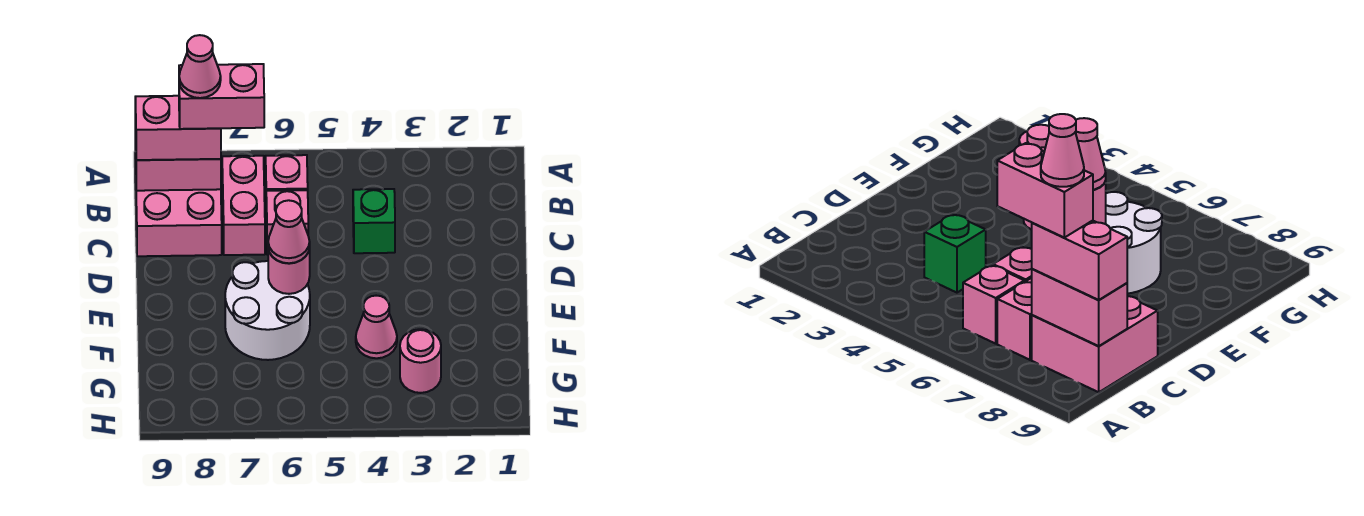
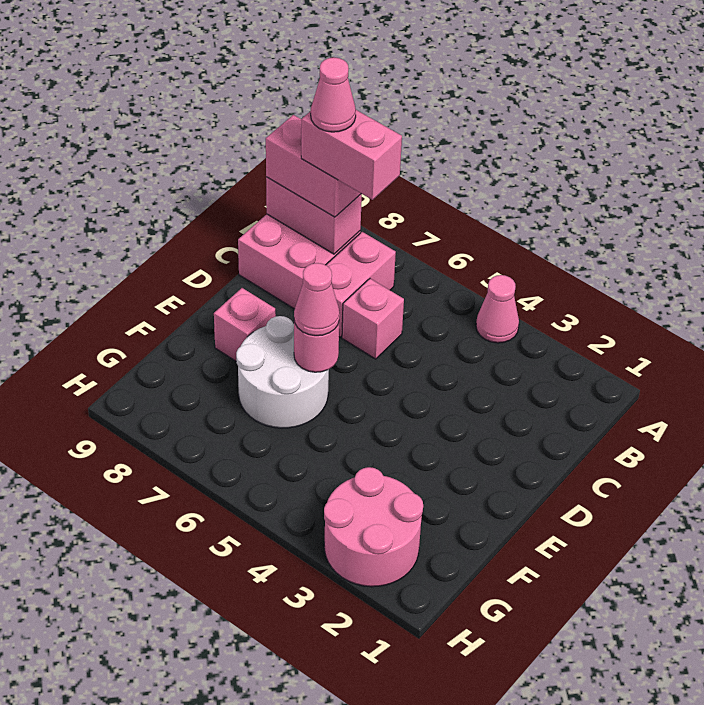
pink brick B6 level 1 -> pink brick E8 level 1
green brick C4 level 1 -> none
pink cone F4 level 1 -> pink cone A4 level 1
pink round brick G3 level 1 -> pink round brick G2:H3 level 1

